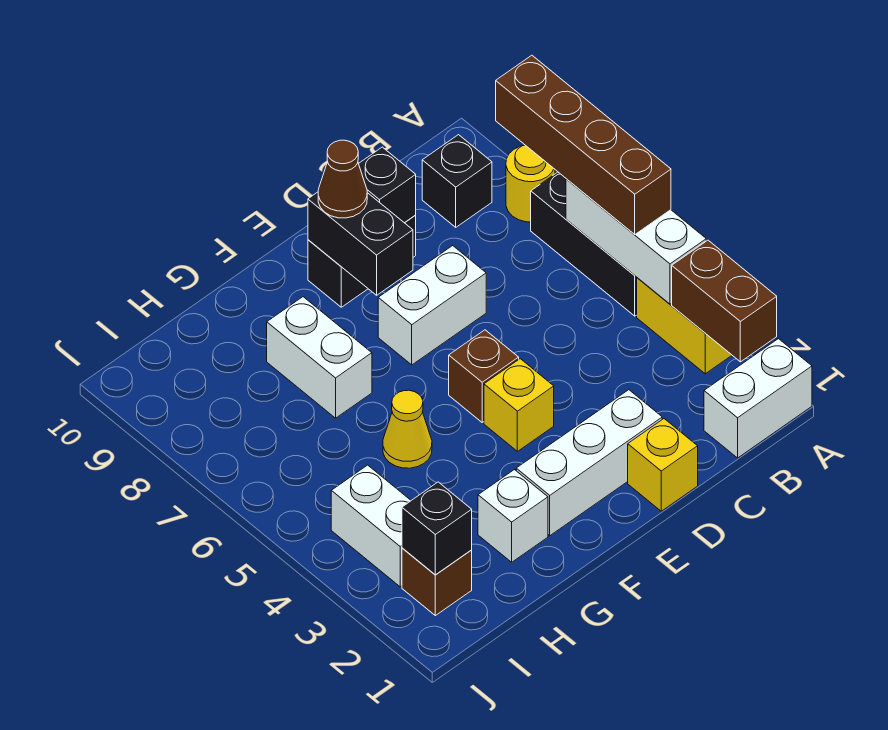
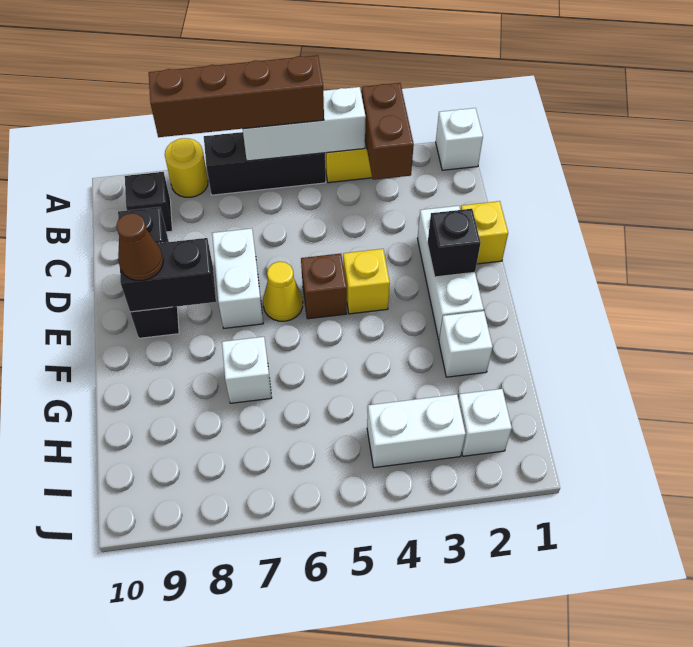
white brick A1:B1 level 1 -> white brick A1 level 1
brown brick A2:A3 level 2 -> brown brick A3:B3 level 2
yellow cone G5 level 1 -> yellow cone E6 level 1
white brick G7:G8 level 1 -> white brick G7 level 1
brown brick I2 level 1 -> white brick I2 level 1
black brick I2 level 2 -> black brick E2 level 2

